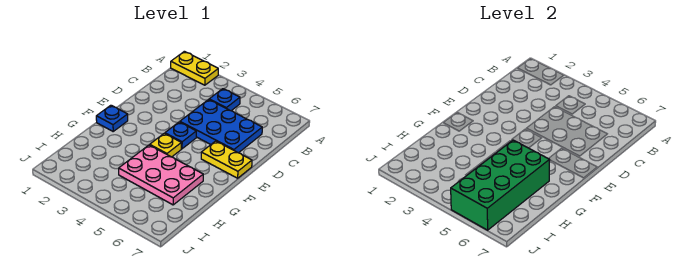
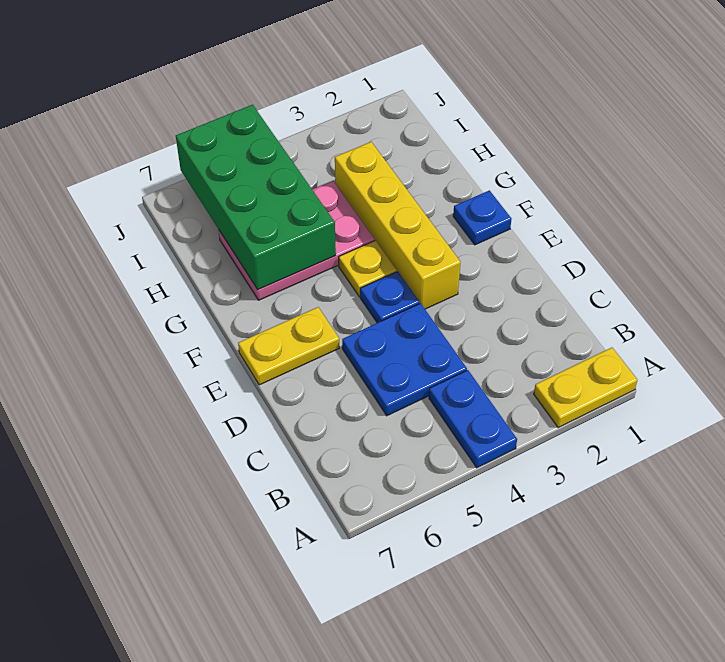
blue plate B4 level 1 -> blue plate A4:B4 level 1
blue plate C4:D6 level 1 -> blue plate C4:D5 level 1
none -> yellow brick E3:H3 level 1

